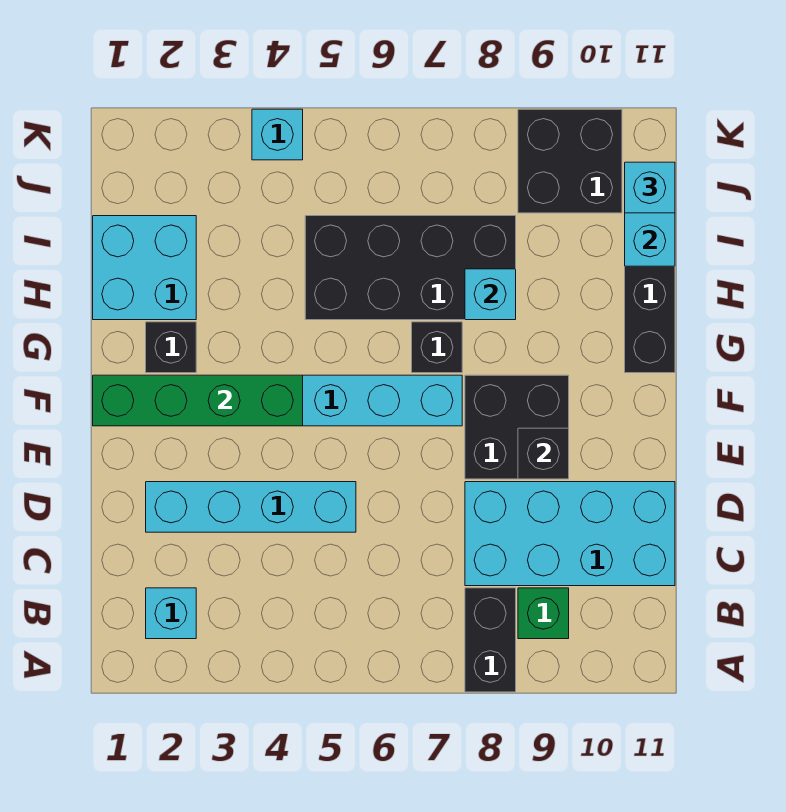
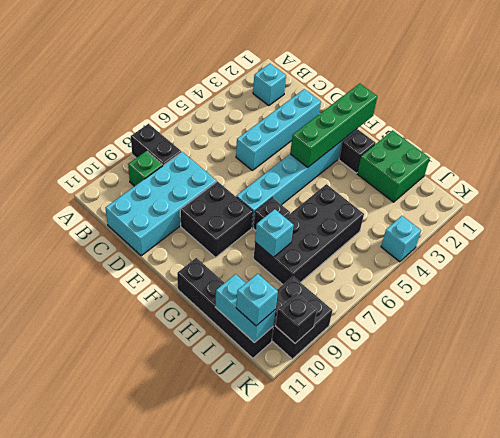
black brick E9 level 2 -> black brick K10 level 2
cyan brick H1:I2 level 1 -> green brick H1:I2 level 1

